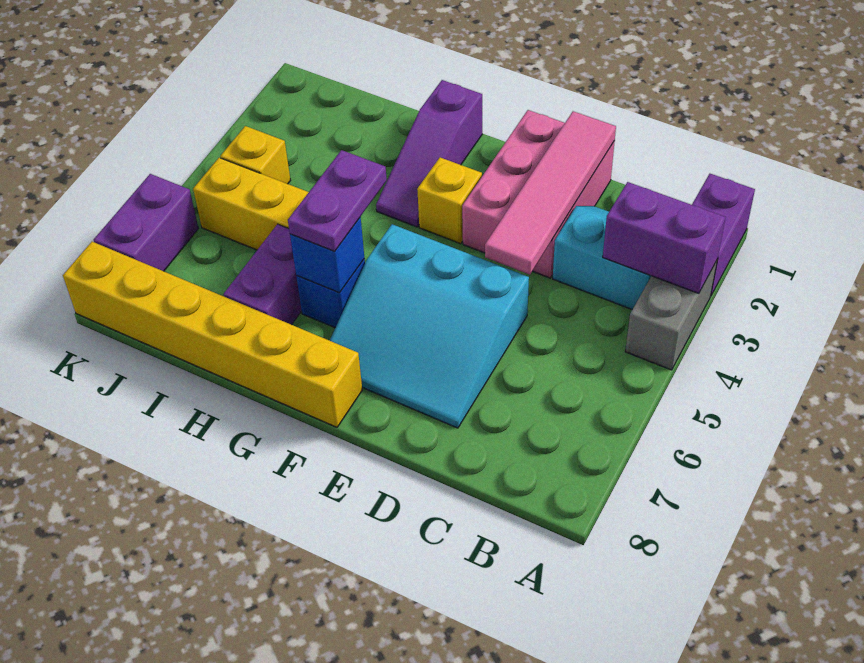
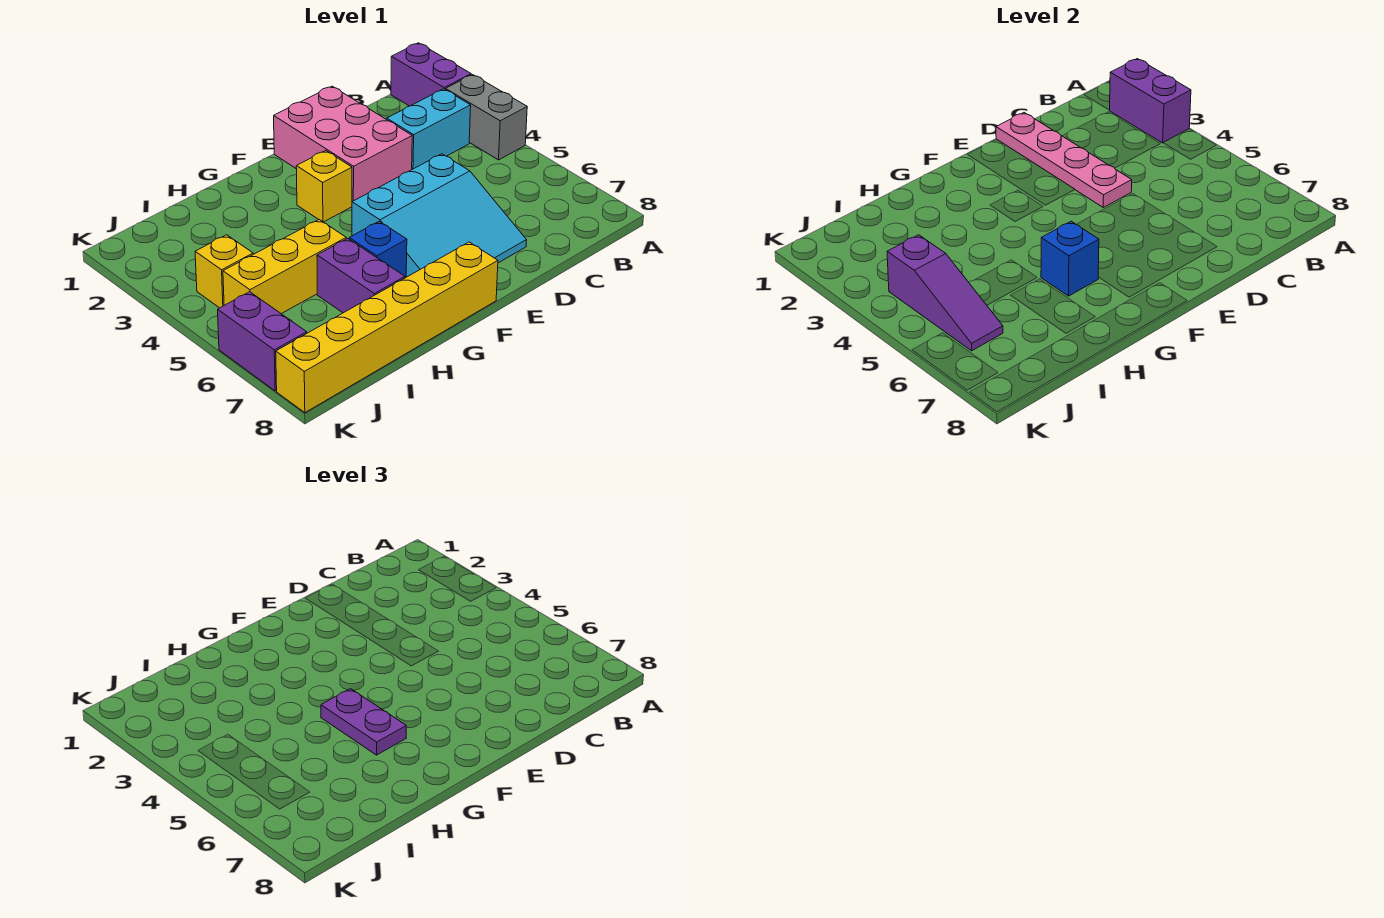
purple brick A3:B3 level 2 -> purple brick A2:A3 level 2
pink tile D1:D4 level 2 -> pink plate D1:D4 level 2
purple slope G1:G3 level 1 top 1 -> purple slope J4:J6 level 2 top 4

